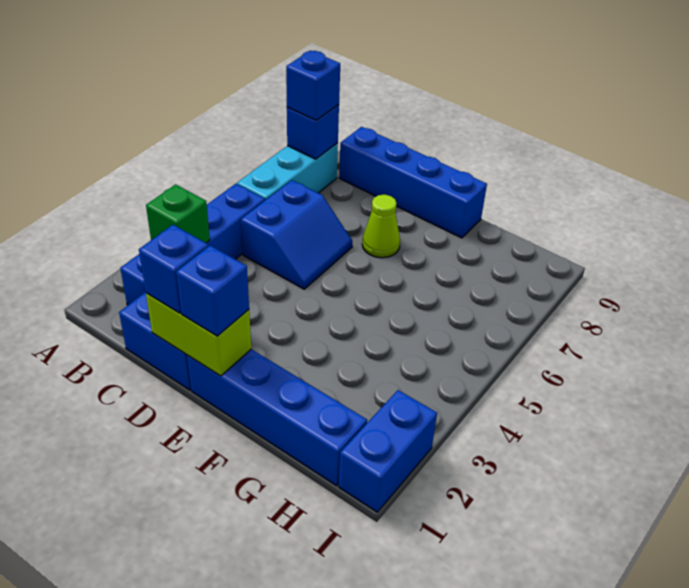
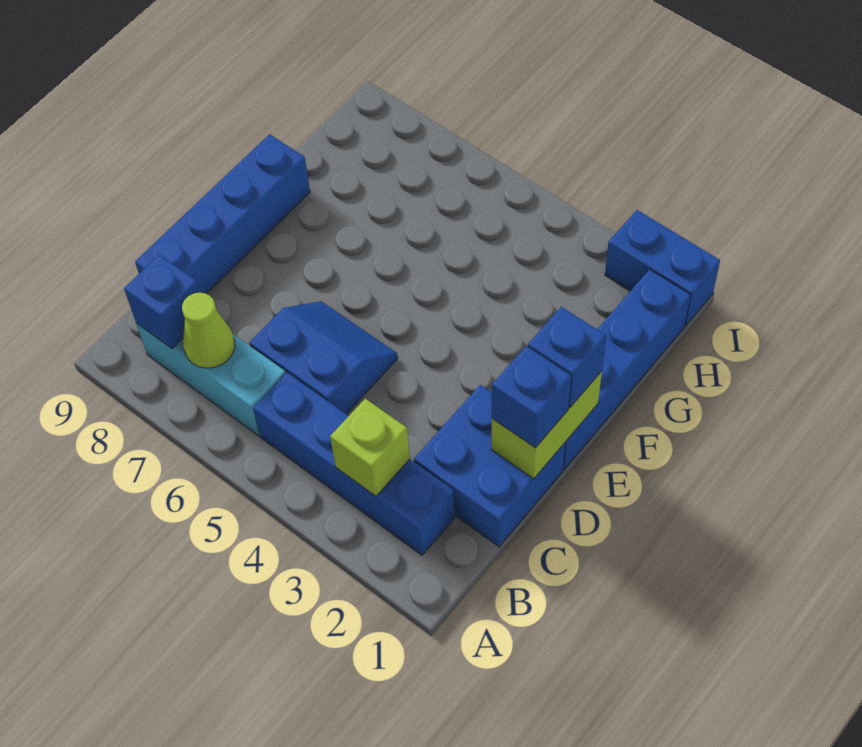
green brick B3 level 2 -> lime brick B3 level 2
blue brick B8 level 3 -> none
lime cone E7 level 1 -> lime cone B7 level 2

